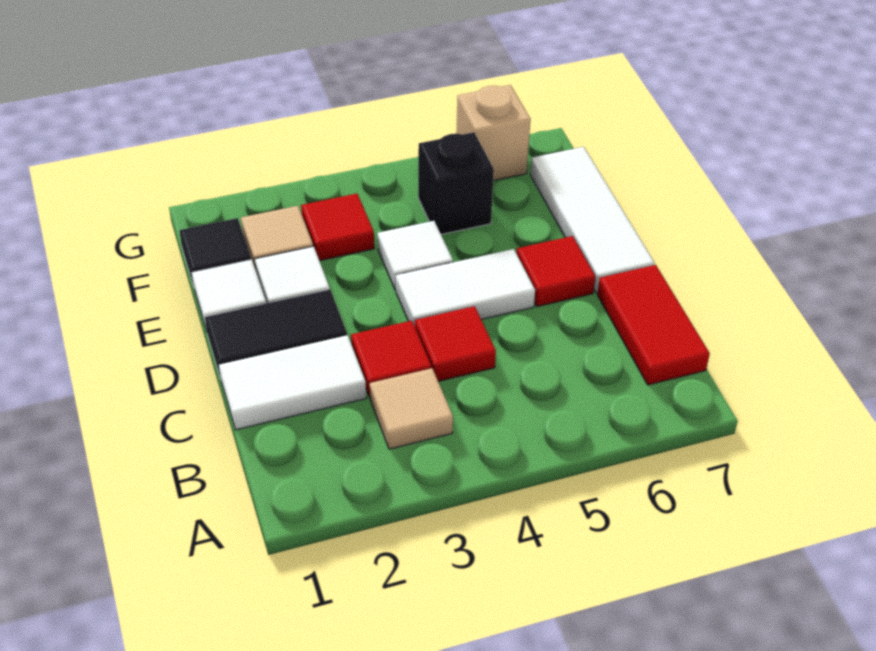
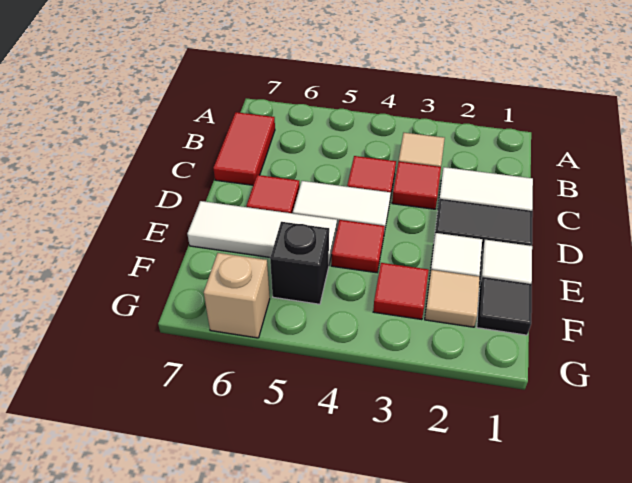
white tile D7:F7 level 1 -> white tile E5:E7 level 1
white tile E4 level 1 -> red tile E4 level 1

